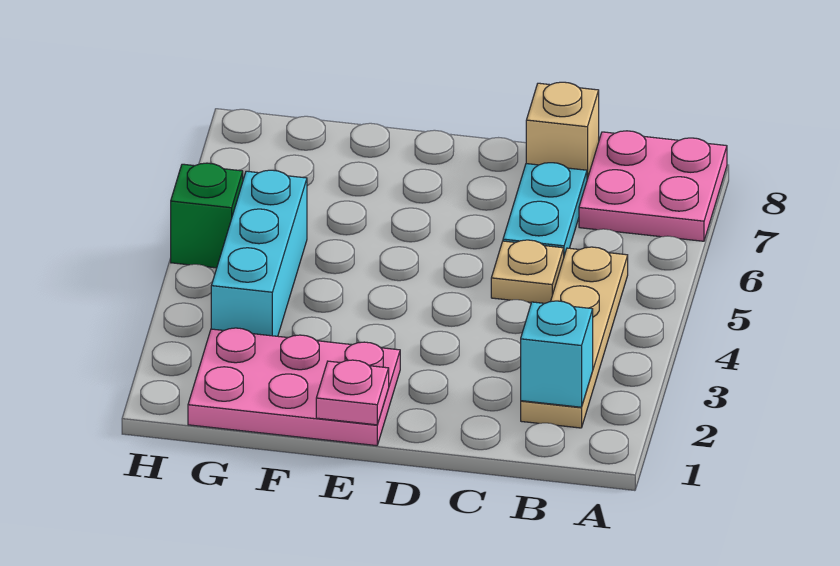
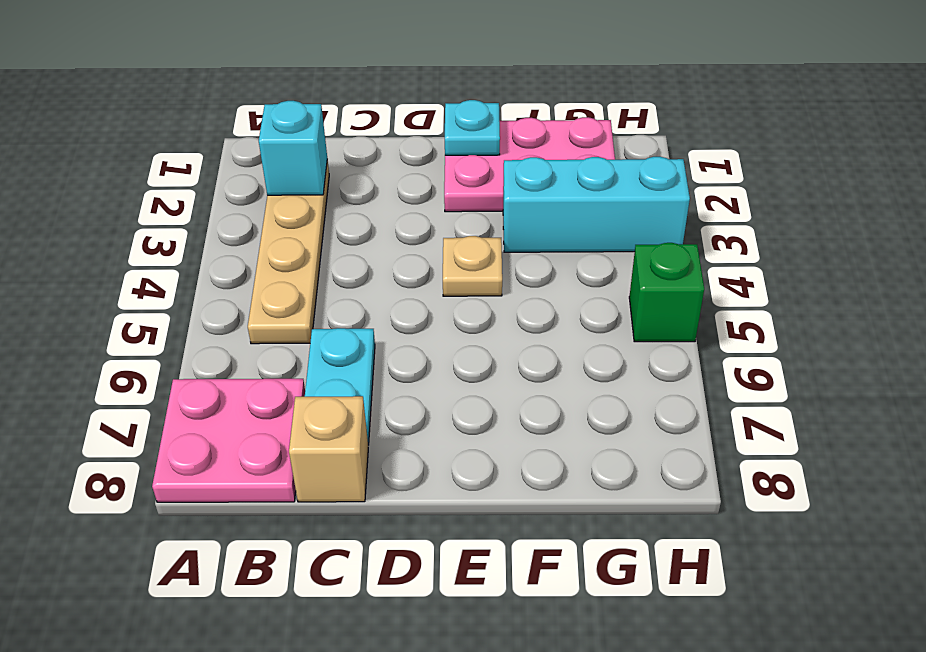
tan plate C5 level 1 -> tan plate E4 level 1
pink plate E1 level 2 -> cyan plate E1 level 2
cyan brick G3:G5 level 1 -> cyan brick F3:H3 level 1

